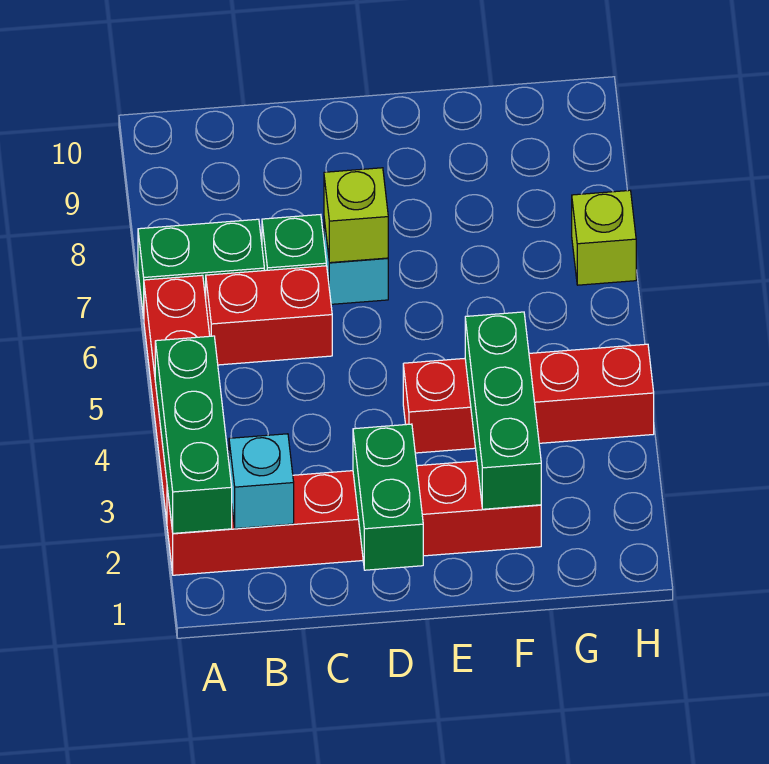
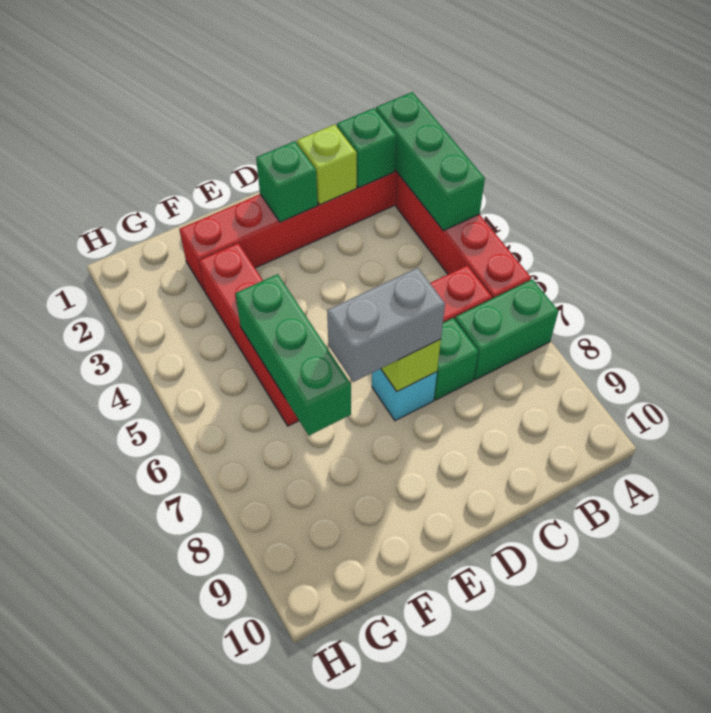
cyan brick B2 level 2 -> green brick B2 level 2
green brick D1:D2 level 2 -> green brick D2 level 2
none -> grey brick D7:E7 level 3
red brick E4:H4 level 1 -> red brick F3:F6 level 1
green brick F2:F4 level 2 -> green brick F5:F7 level 2
lime brick H7 level 1 -> lime brick C2 level 2

